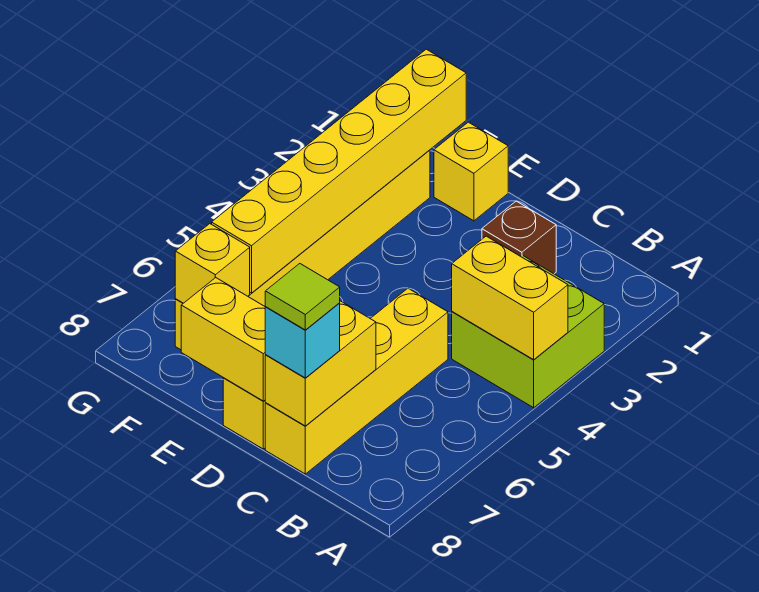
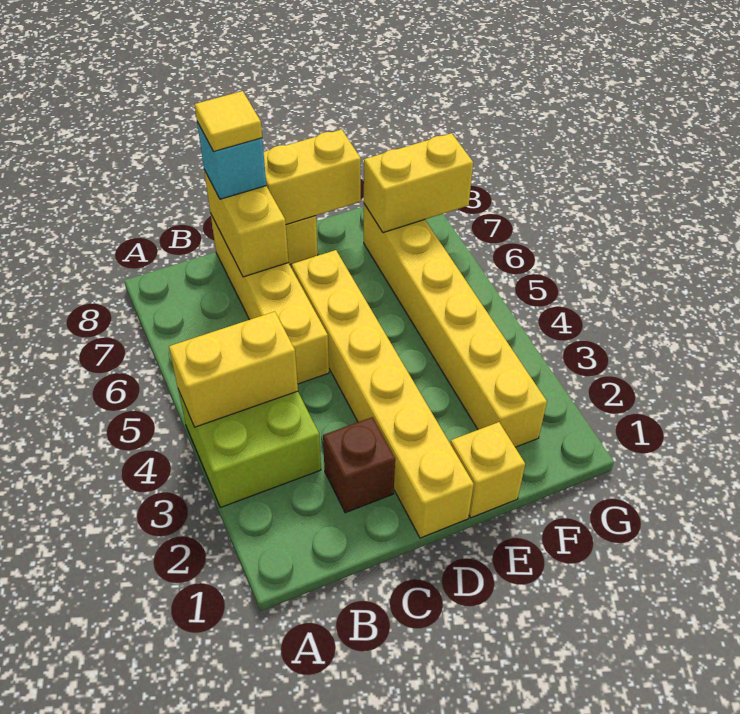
lime tile C8 level 4 -> yellow tile C8 level 4
yellow brick F1:F6 level 2 -> yellow brick D1:D6 level 1
yellow brick F7 level 2 -> yellow brick F7:G7 level 2

